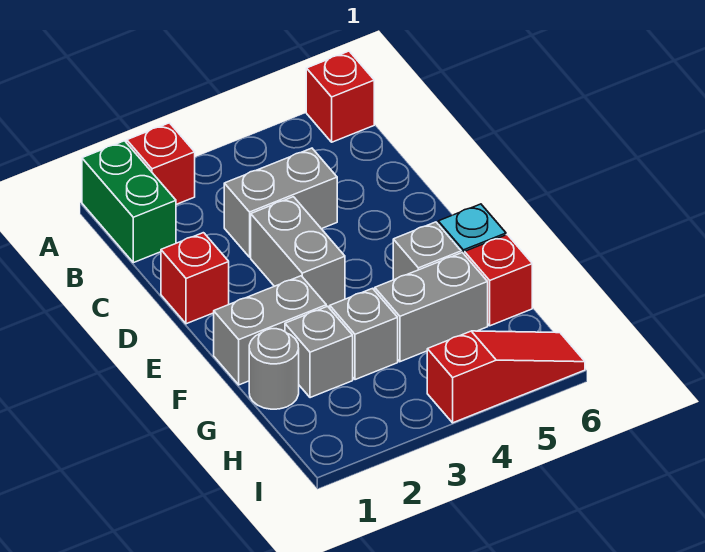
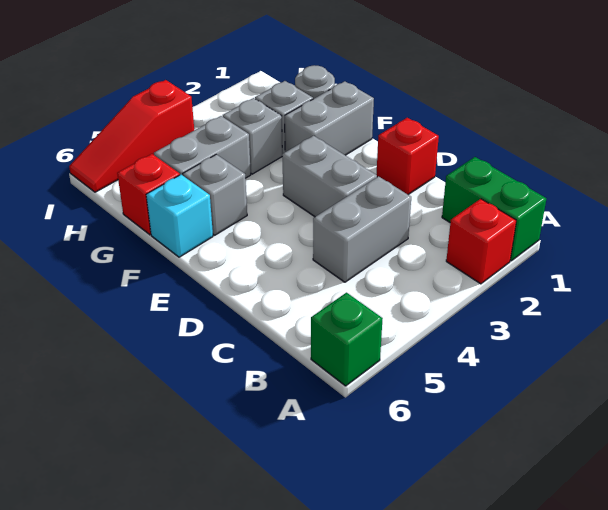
red brick A6 level 1 -> green brick A6 level 1

